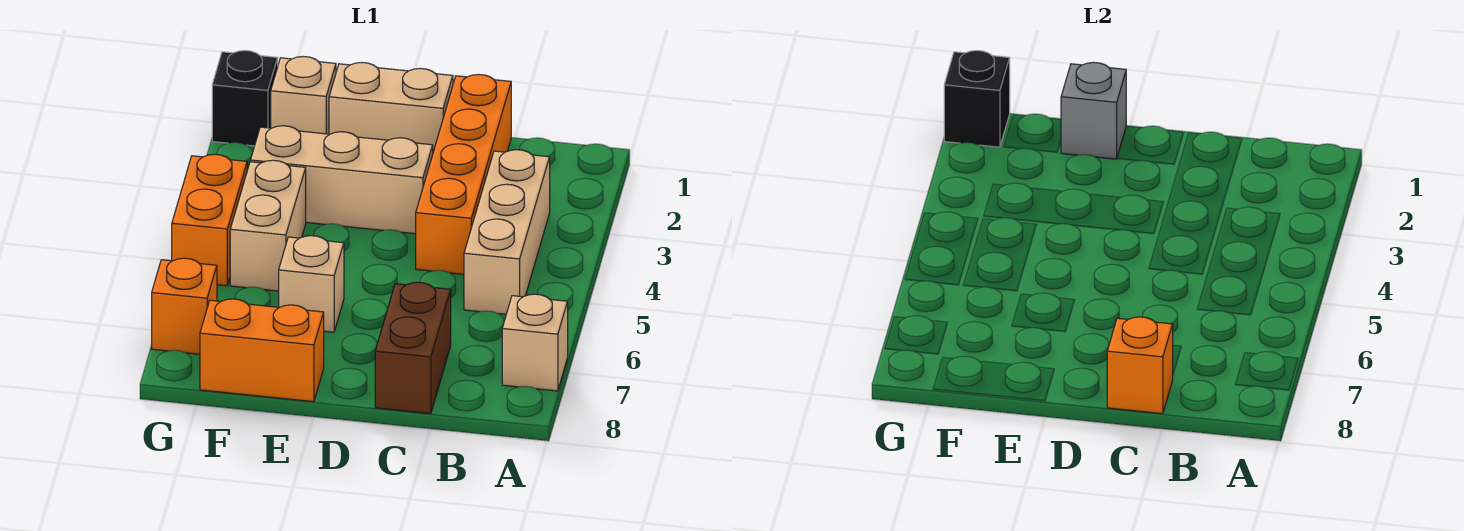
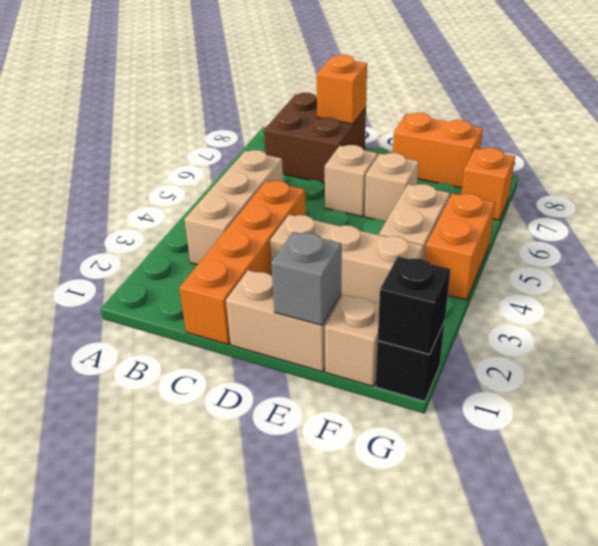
tan brick A7 level 1 -> tan brick D6 level 1
brown brick C7:C8 level 1 -> brown brick B7:C8 level 1

